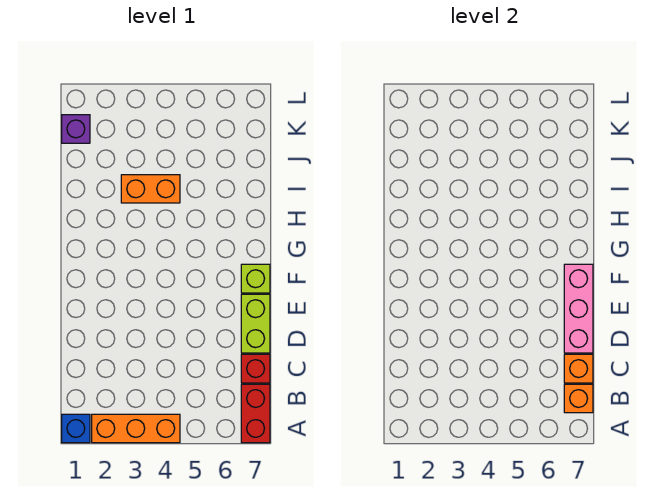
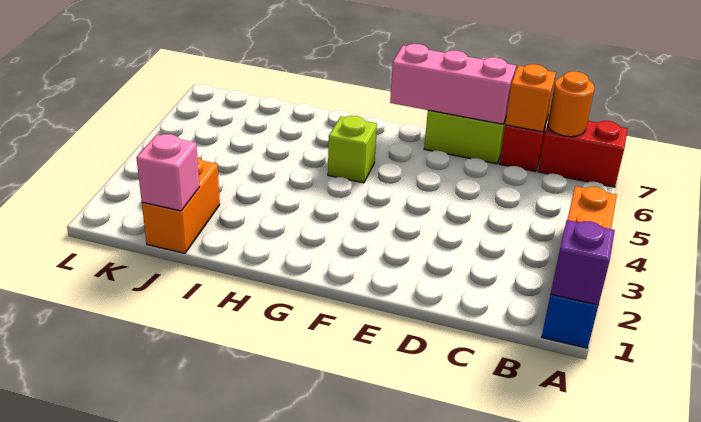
orange brick B7 level 2 -> orange round brick B7 level 2
lime brick F7 level 1 -> lime brick G5 level 1
orange brick I3:I4 level 1 -> orange brick J1:J2 level 1
none -> pink brick J1 level 2
purple brick K1 level 1 -> purple brick A1 level 2

